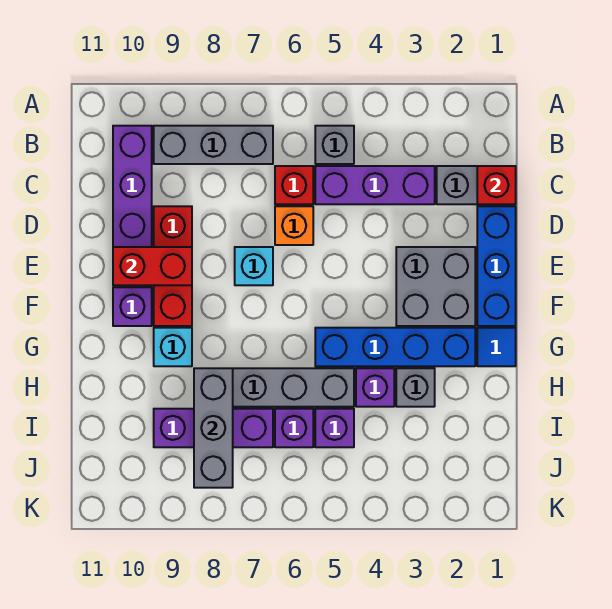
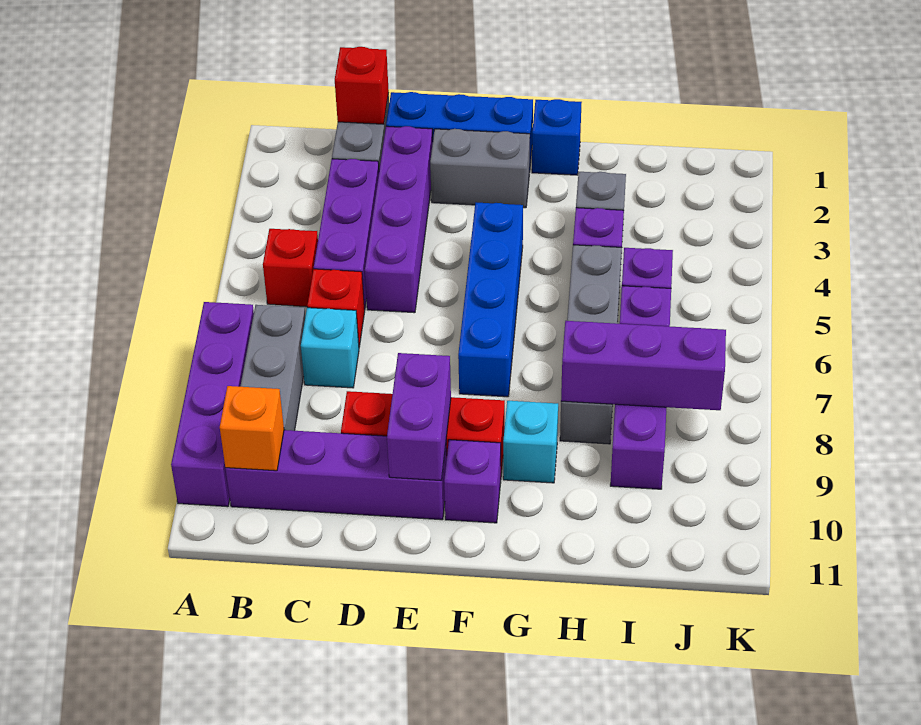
none -> purple brick A7:A10 level 1
grey brick B5 level 1 -> red brick B5 level 1
none -> purple brick D2:D5 level 1
orange brick D6 level 1 -> orange brick B10 level 2
grey brick E2:F3 level 1 -> grey brick E2:F2 level 1
cyan brick E7 level 1 -> cyan brick C7 level 1
red brick E9:E10 level 2 -> purple brick E9:E10 level 2
blue tile G1 level 1 -> blue brick G1 level 1
blue brick G2:G5 level 1 -> blue brick F4:F7 level 1
grey brick H8:J8 level 2 -> purple brick H8:J8 level 2

